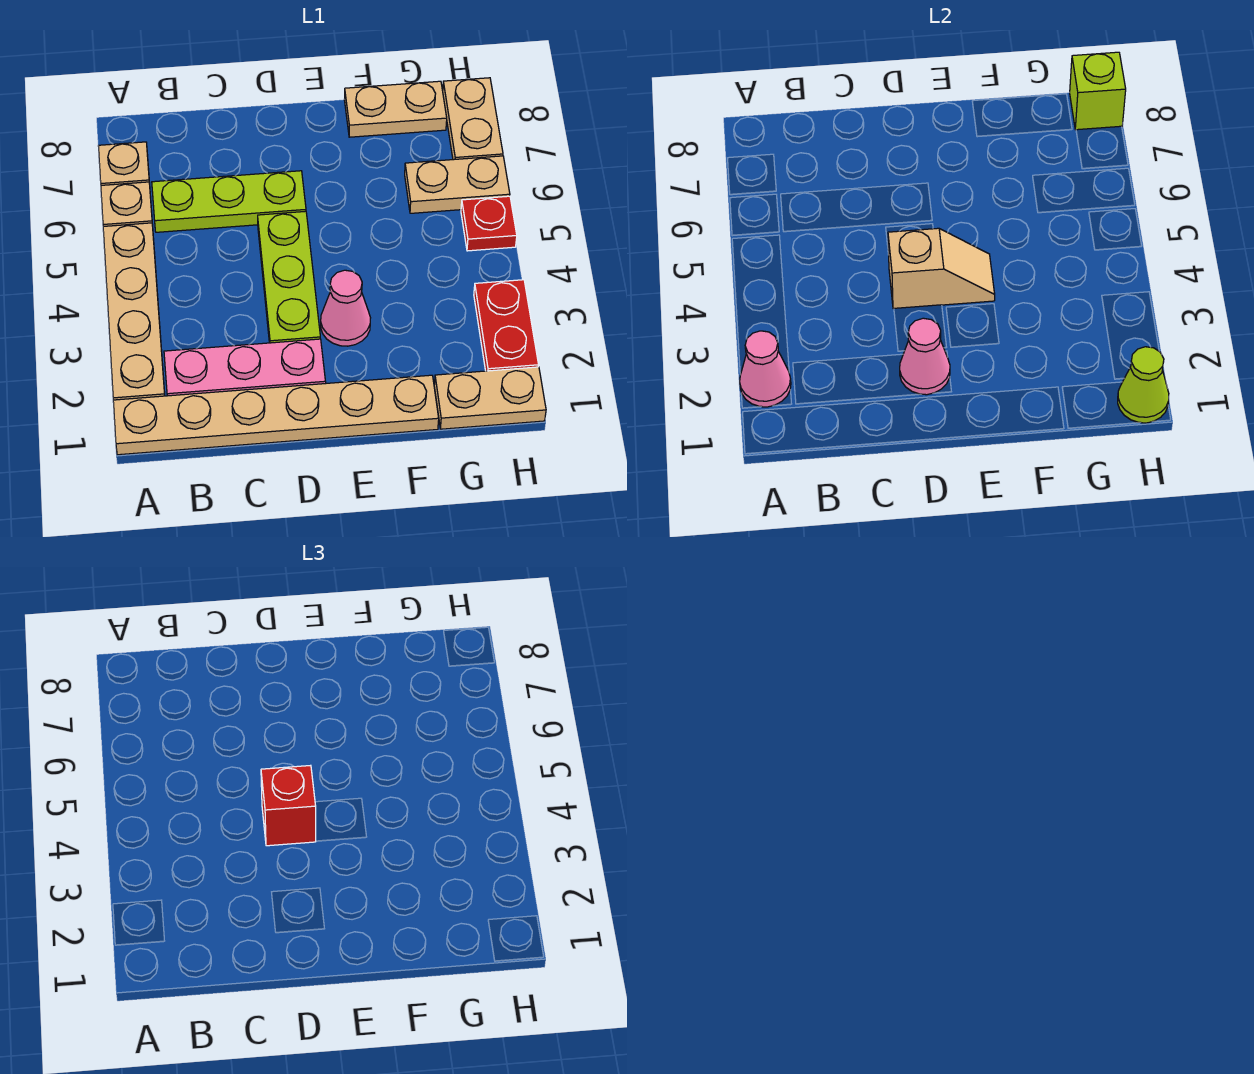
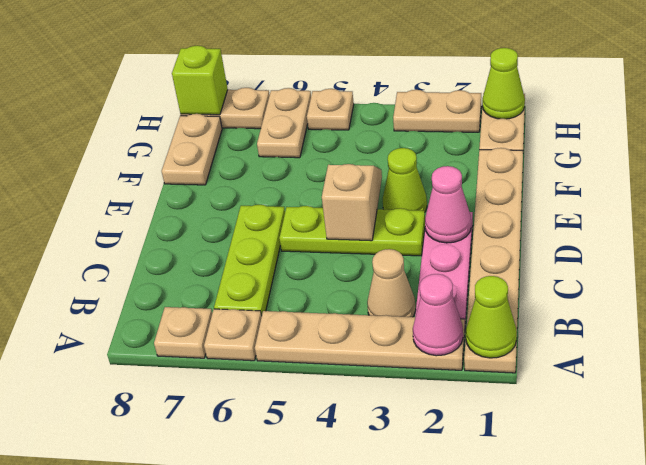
none -> lime cone A1 level 2
none -> tan cone B3 level 1
red brick D4 level 3 -> none
pink cone E3 level 1 -> lime cone E3 level 1
red plate H2:H3 level 1 -> tan plate H2:H3 level 1
red plate H5 level 1 -> tan plate H5 level 1

